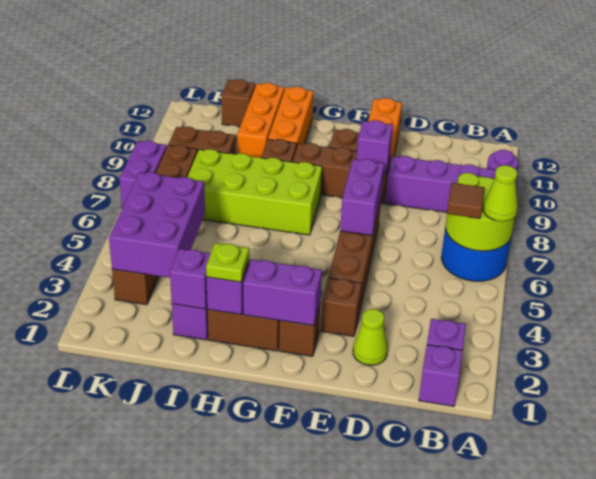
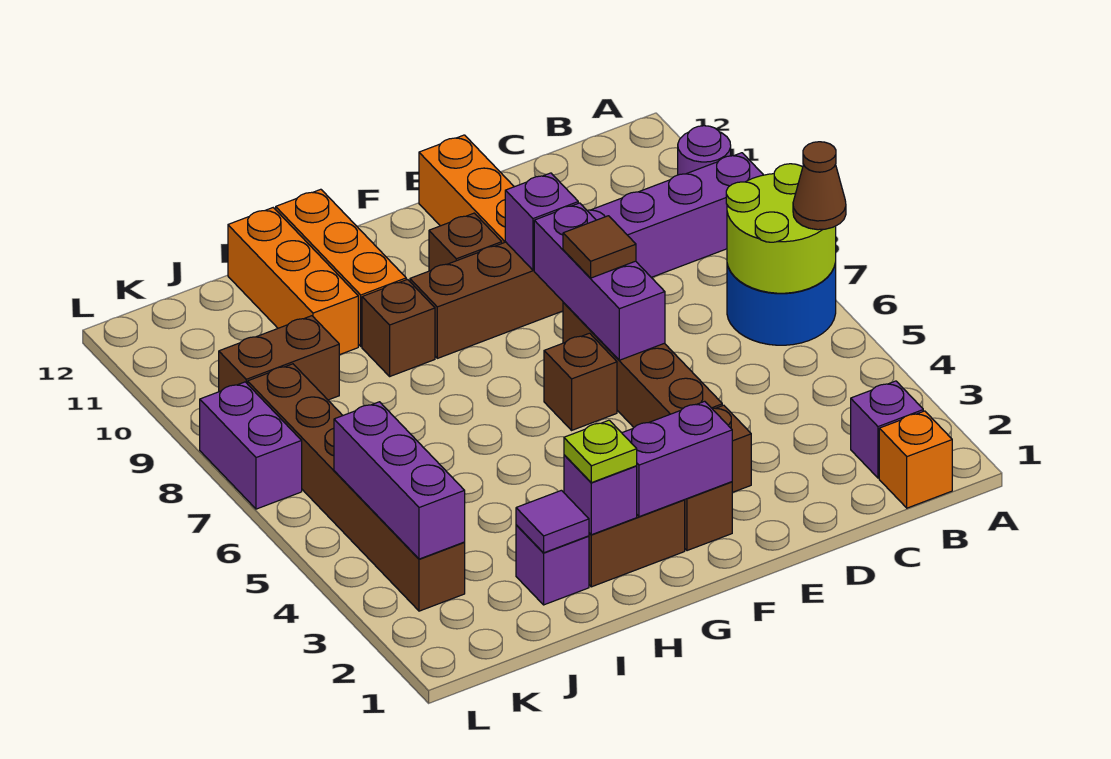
lime cone A6 level 3 -> brown cone A6 level 3
purple brick B1 level 1 -> orange brick B1 level 1
brown tile B6 level 3 -> brown tile E7 level 3
lime cone D2 level 1 -> none
purple brick E6:E7 level 2 -> purple brick E6:E8 level 2
lime brick G7:J8 level 1 -> none
purple brick I2 level 2 -> purple tile I2 level 2
purple brick J3:K5 level 2 -> purple brick K3:K5 level 2
brown brick J12 level 1 -> brown brick F6 level 1

